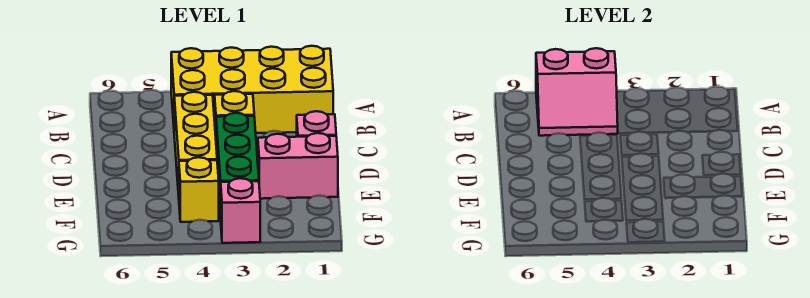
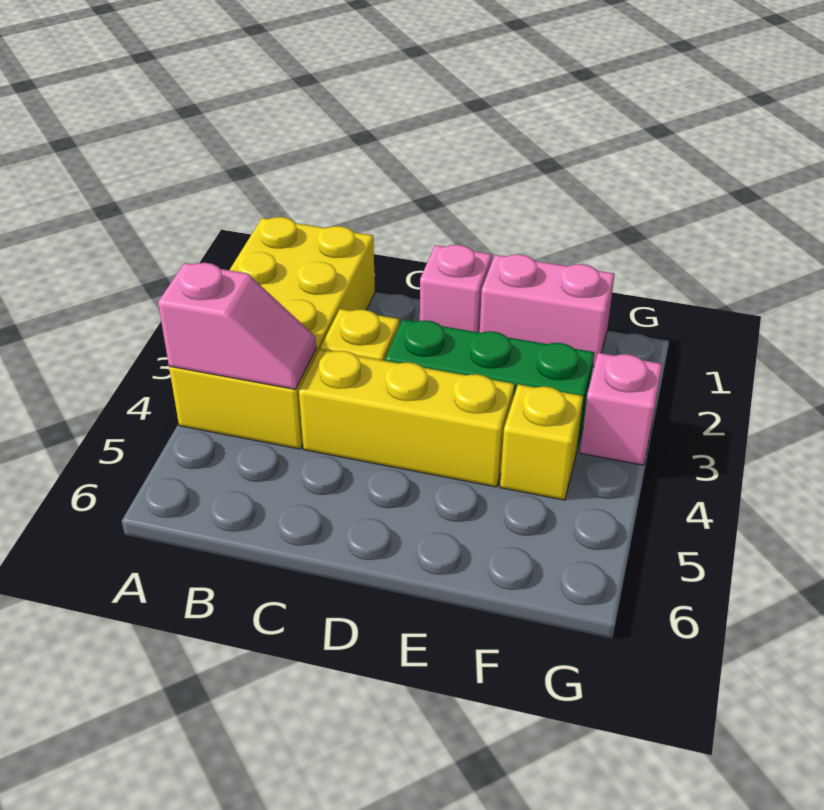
pink slope A4:B5 level 2 top A -> pink slope A4:B4 level 2 top A
pink brick E1:E2 level 1 -> pink brick E1:F1 level 1

